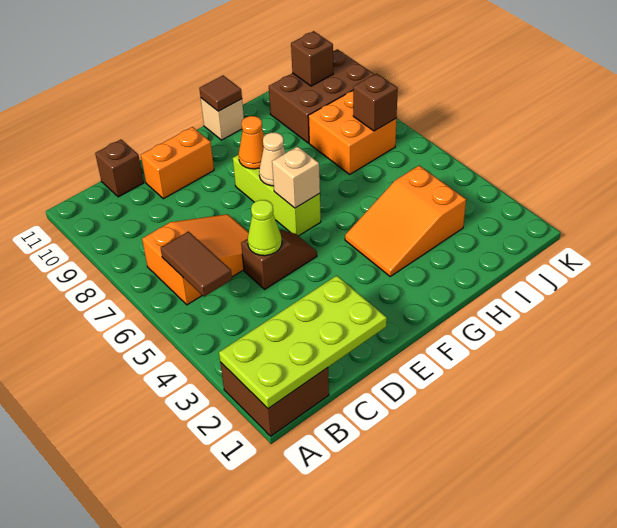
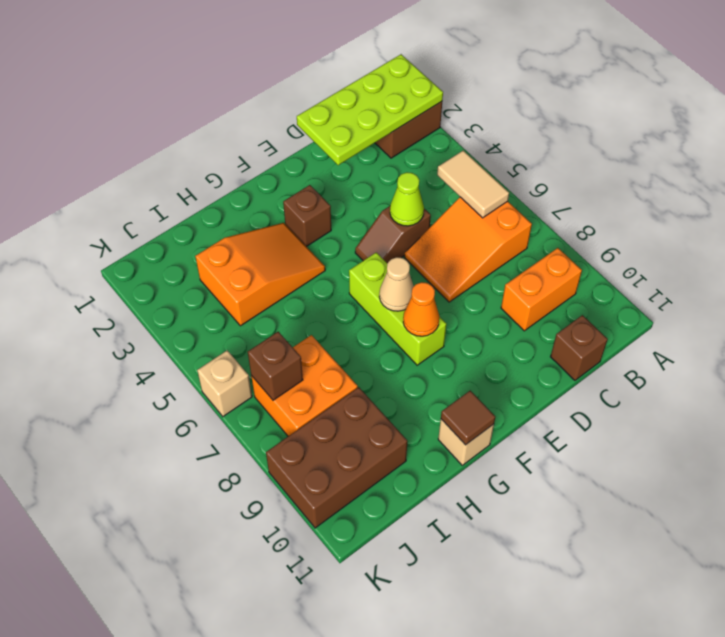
brown tile B5:B6 level 2 -> tan tile B5:B6 level 2
orange brick D10:E10 level 1 -> orange brick B9:C9 level 1
tan brick F6 level 2 -> tan brick K6 level 1
brown brick J10 level 2 -> brown brick F3 level 1

